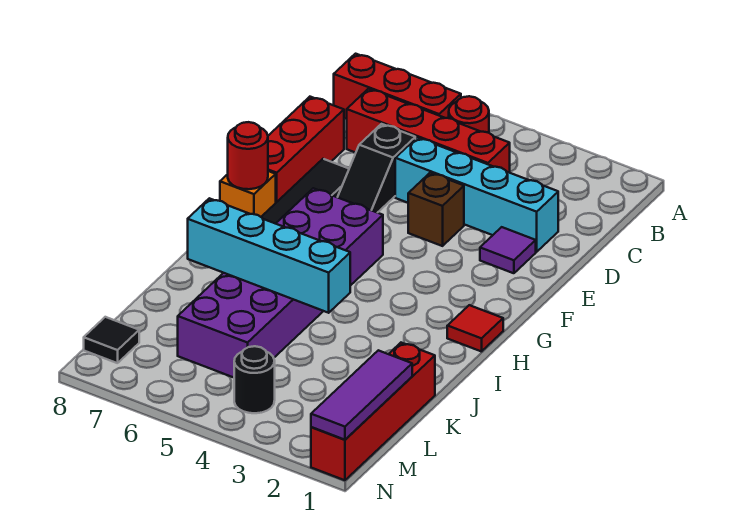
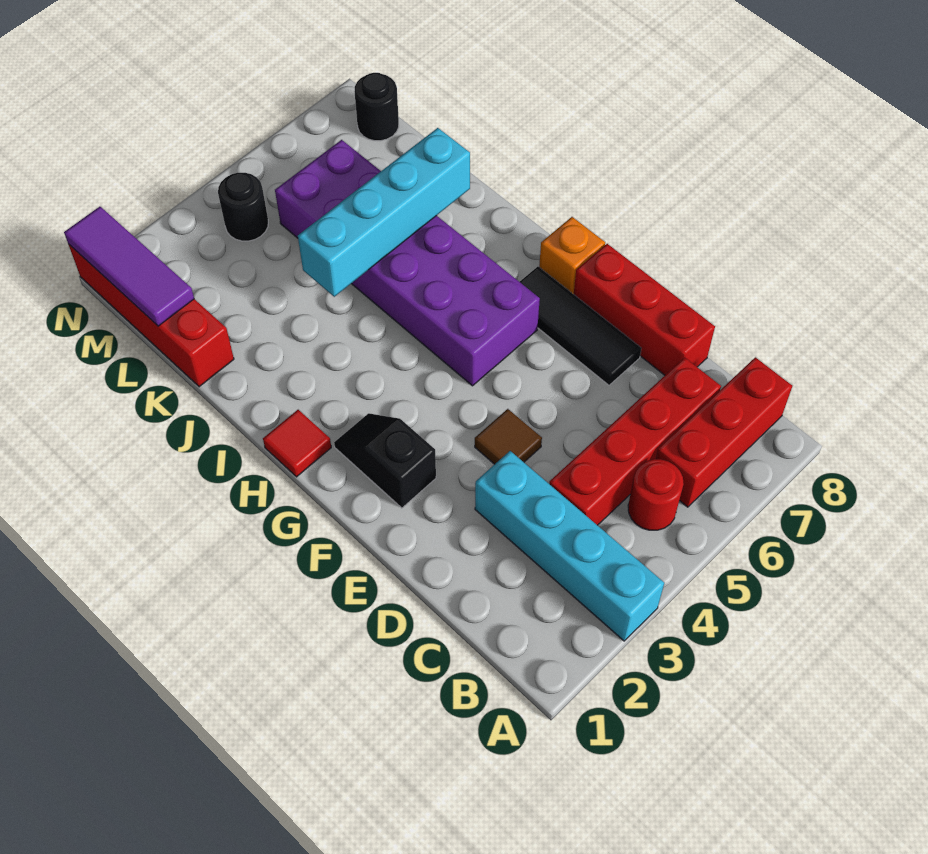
cyan brick D2:D5 level 1 -> cyan brick A3:D3 level 1
black slope D6:E6 level 1 top D -> black slope F2:G2 level 1 top F
purple tile E2 level 1 -> none
brown brick E4 level 1 -> brown tile E4 level 1
red round brick G8 level 2 -> none
black tile M8 level 1 -> black round brick M8 level 1

